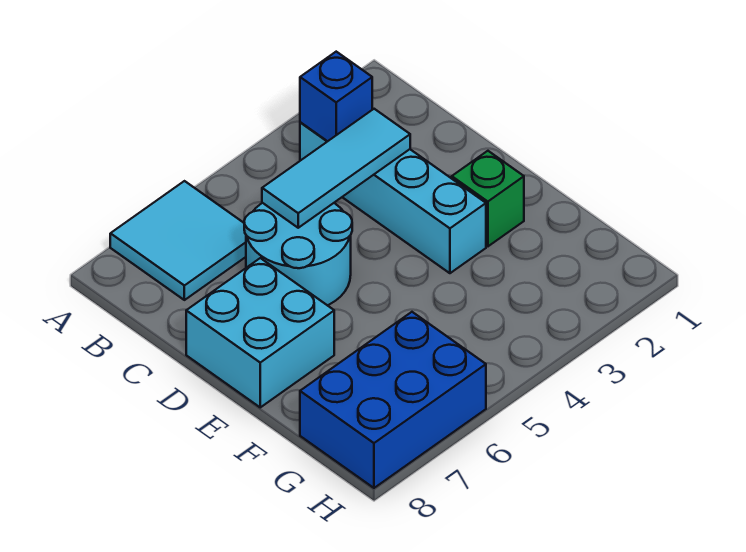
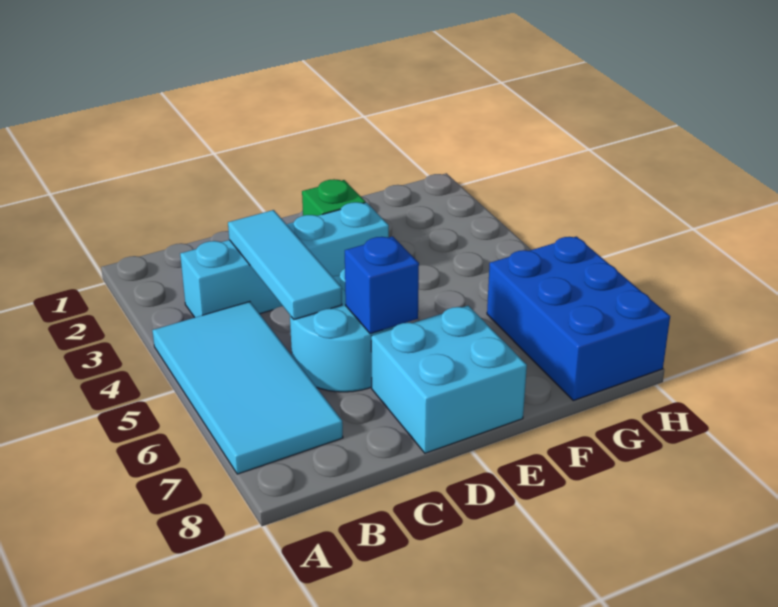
cyan tile A6:B7 level 1 -> cyan tile A4:B7 level 1
blue brick B3 level 2 -> blue brick D6 level 2

